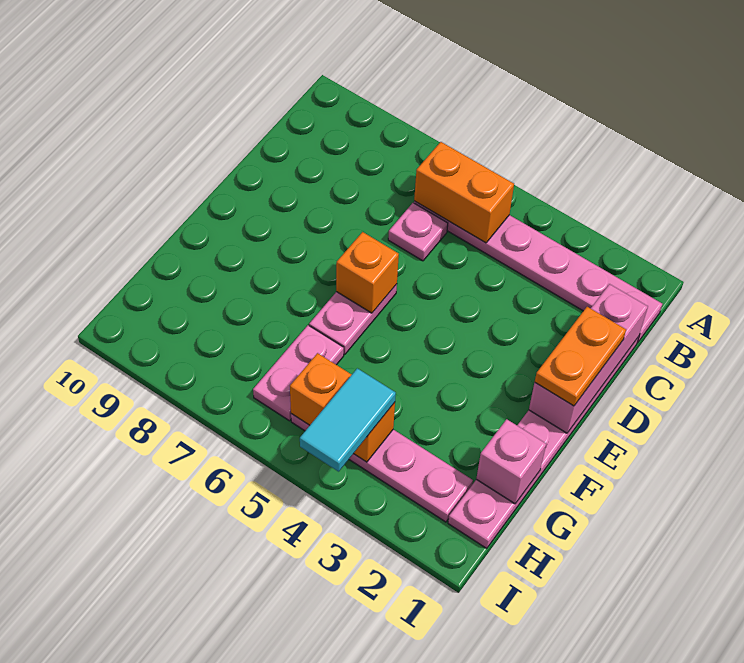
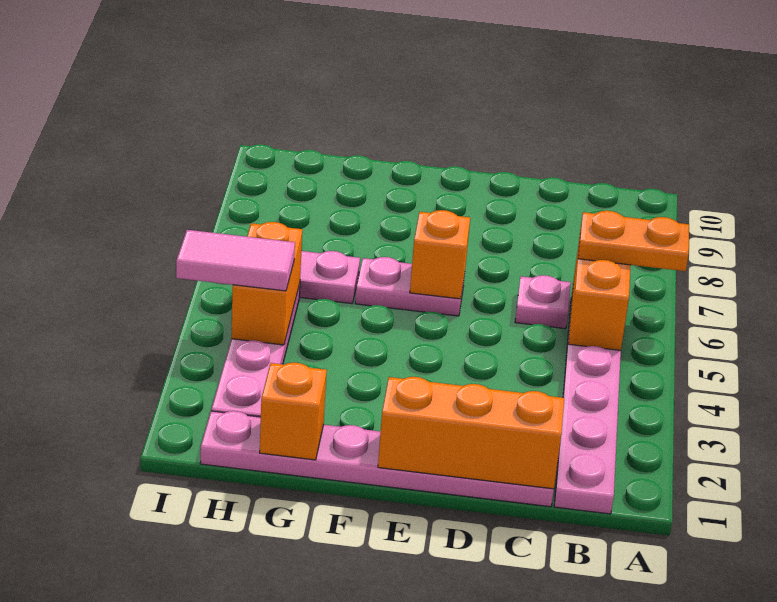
pink brick C1:E1 level 2 -> orange brick C1:E1 level 2
orange plate D1:E1 level 3 -> orange plate A6:B6 level 3
pink brick G1 level 2 -> orange brick G1 level 2
cyan tile H4:I4 level 3 -> pink tile H4:I4 level 3

